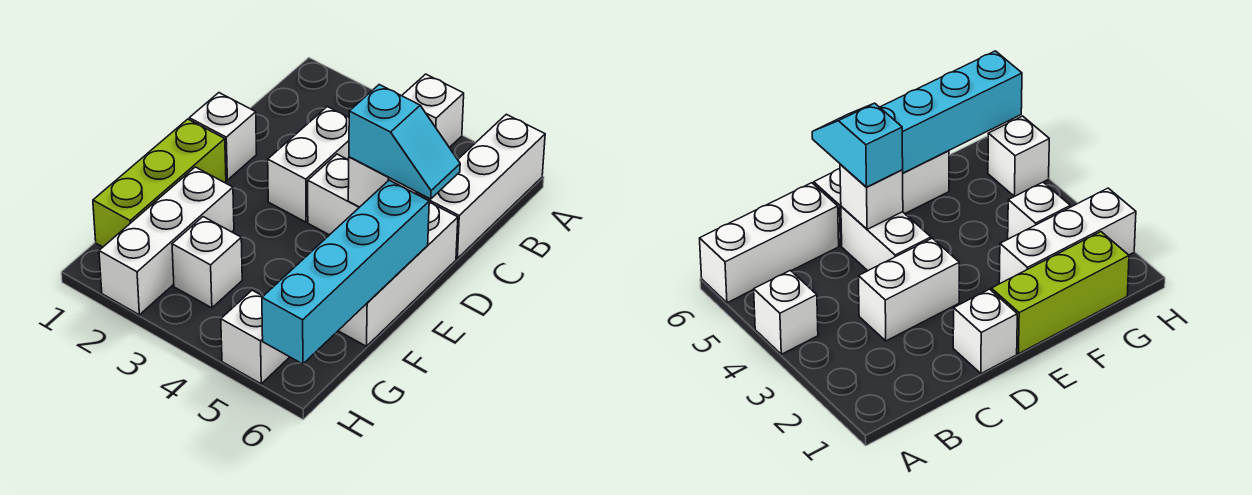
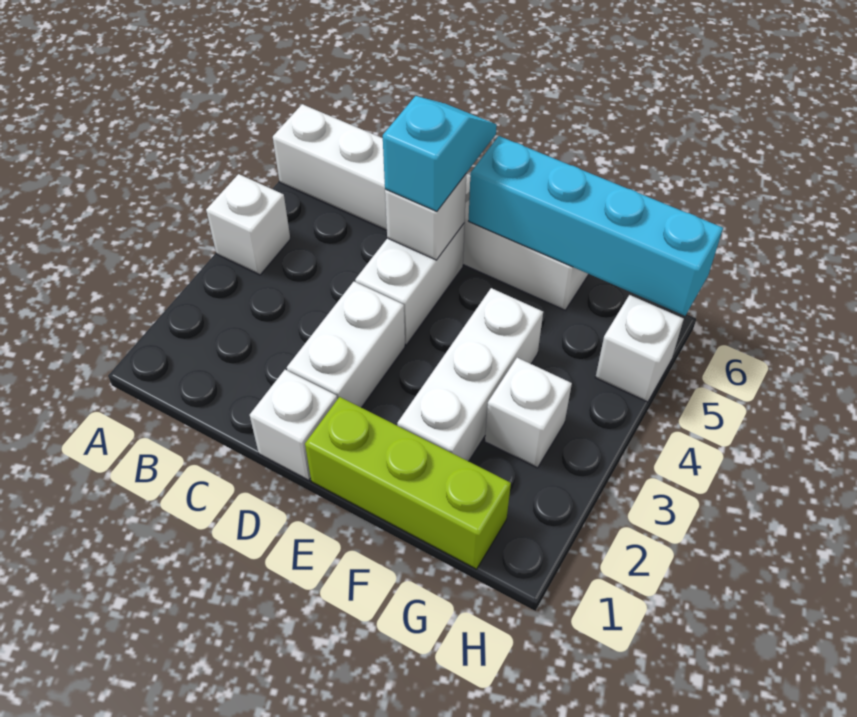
white brick C3:D3 level 1 -> white brick D2:D3 level 1
white brick F2:H2 level 1 -> white brick F2:F4 level 1

